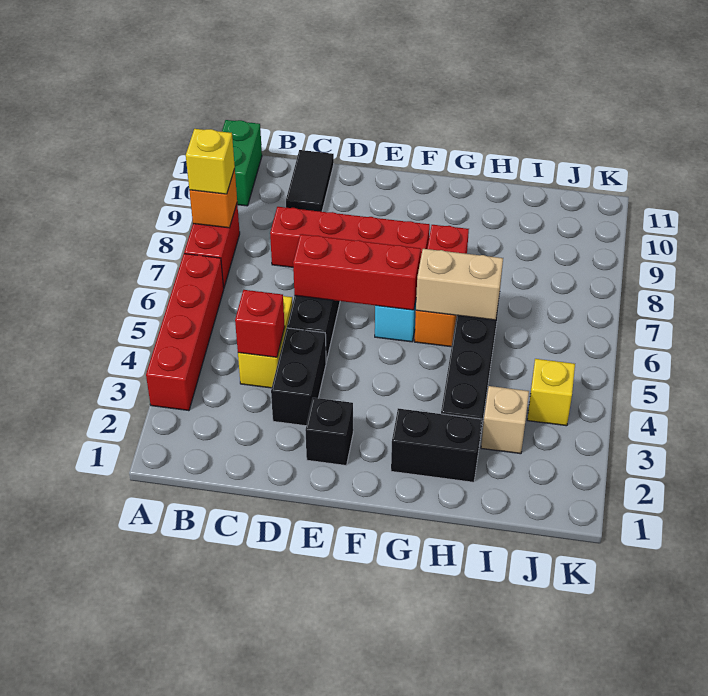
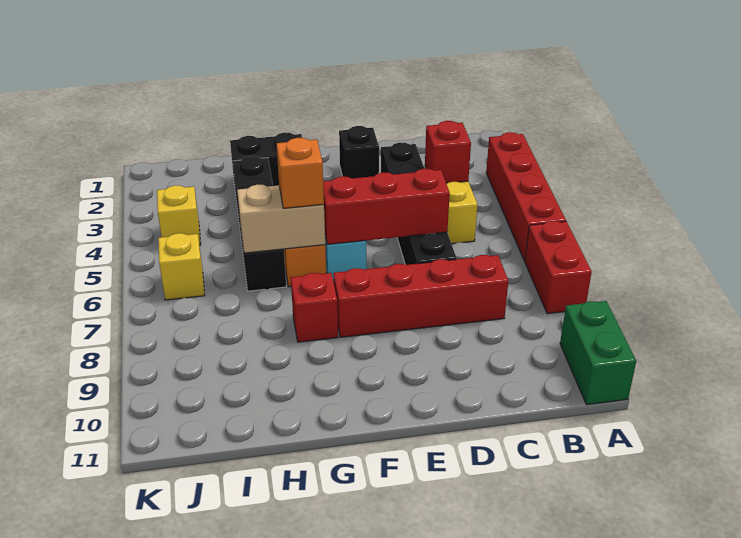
orange brick A8 level 2 -> orange brick G6 level 3
yellow brick A8 level 3 -> yellow brick J6 level 1
black tile C10:C11 level 1 -> none
tan brick I3 level 1 -> none

